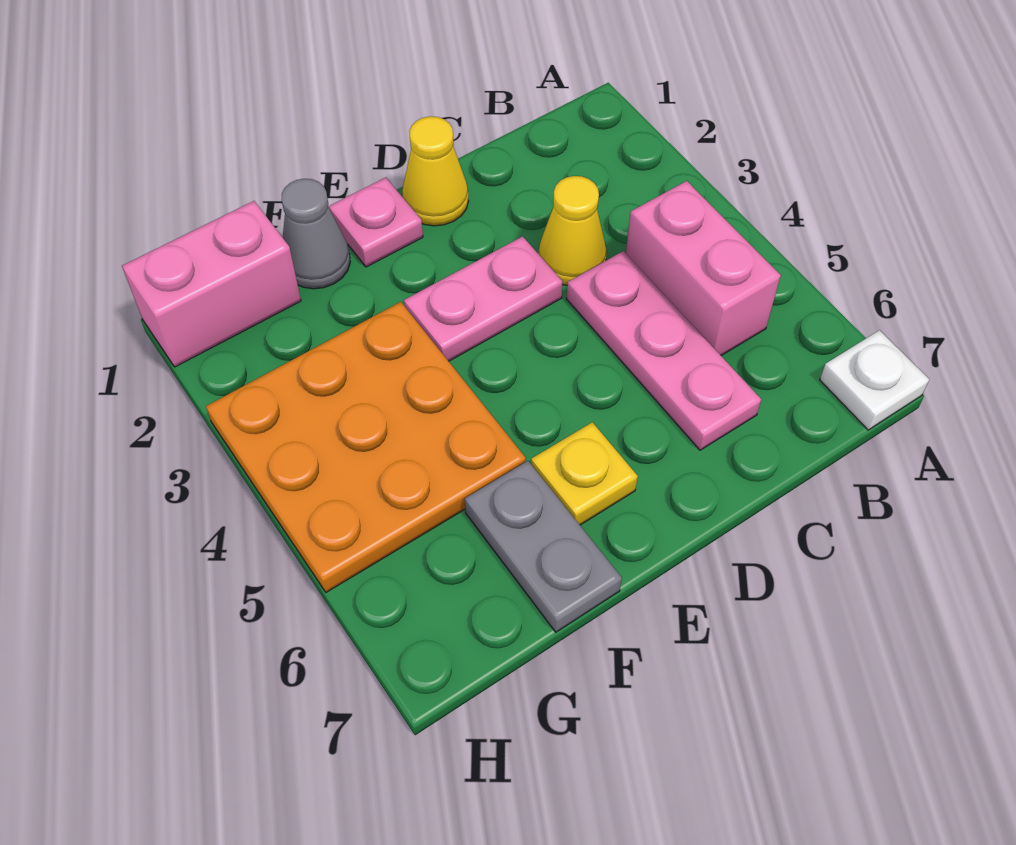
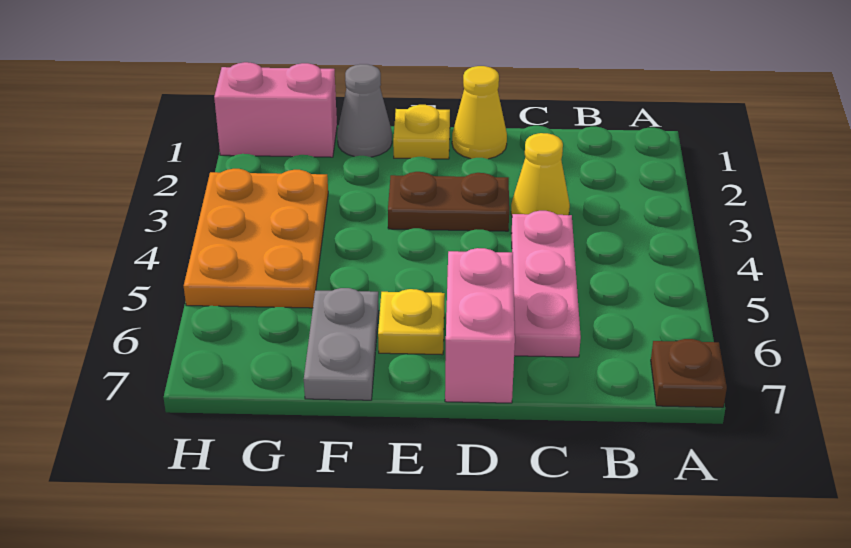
white plate A7 level 1 -> brown plate A7 level 1
pink brick B4:B5 level 1 -> pink brick D6:D7 level 1
pink plate D3:E3 level 1 -> brown plate D3:E3 level 1
pink plate E1 level 1 -> yellow plate E1 level 1
orange plate F3:H5 level 1 -> orange plate G3:H5 level 1

